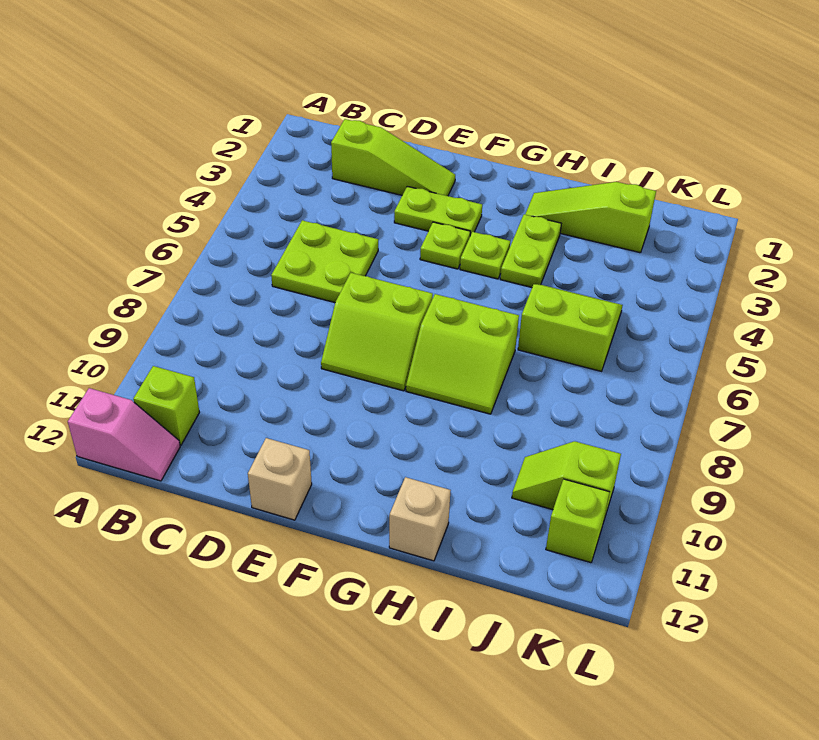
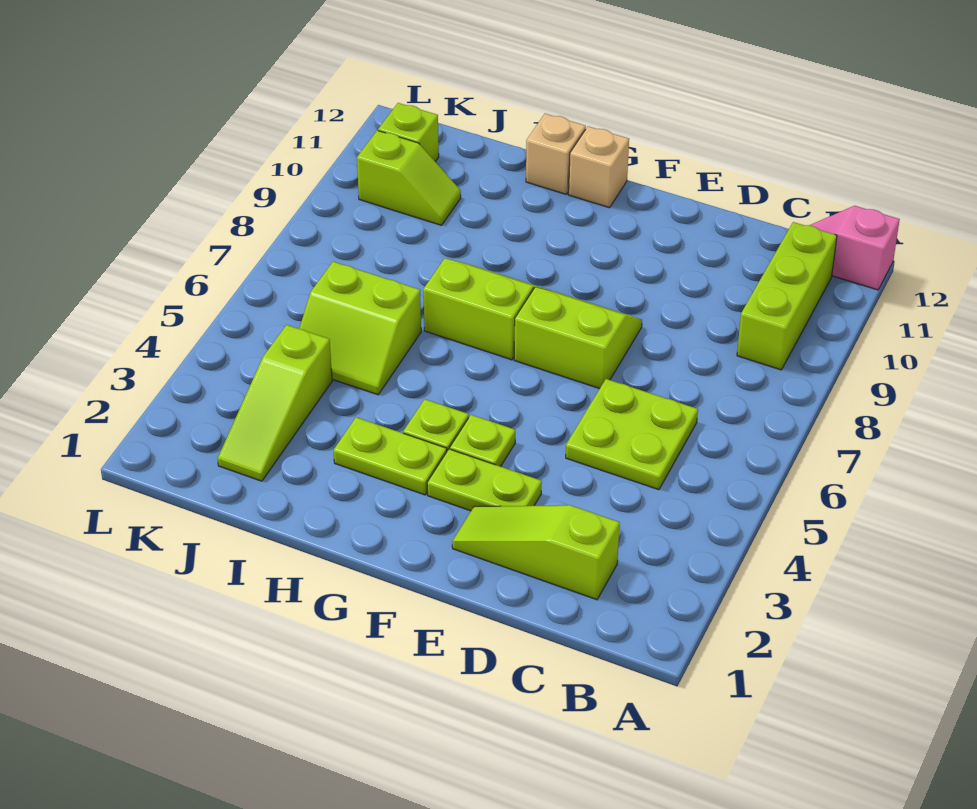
lime brick B11 level 1 -> lime brick B9:B11 level 1
tan brick E12 level 1 -> tan brick G12 level 1
lime slope H2:J2 level 1 top J -> lime slope J2:J4 level 1 top 4
lime plate H3:H4 level 1 -> lime plate G3:H3 level 1

